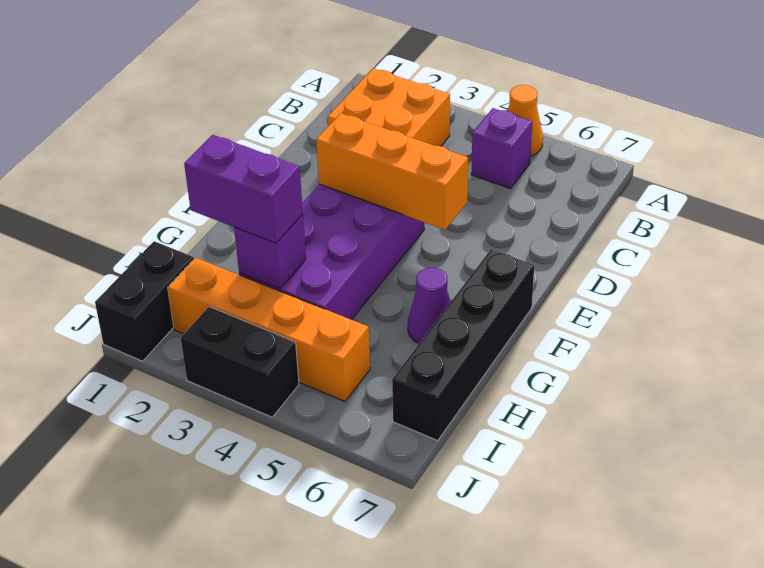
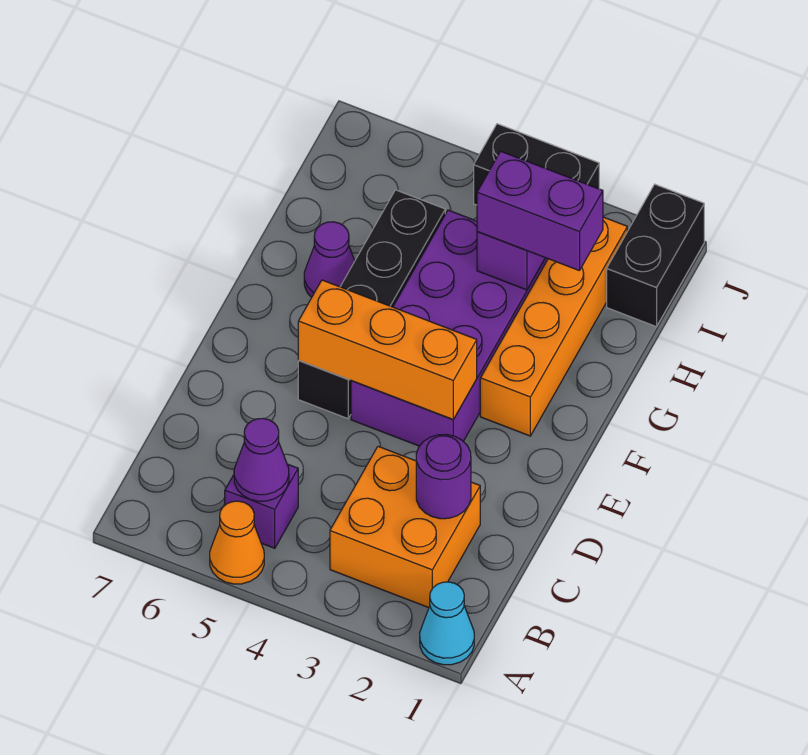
none -> cyan cone A1 level 1
none -> purple cone B5 level 2
none -> purple round brick C2 level 2
black brick F7:I7 level 1 -> black brick E5:H5 level 1
orange brick I2:I5 level 1 -> orange brick F2:I2 level 1

